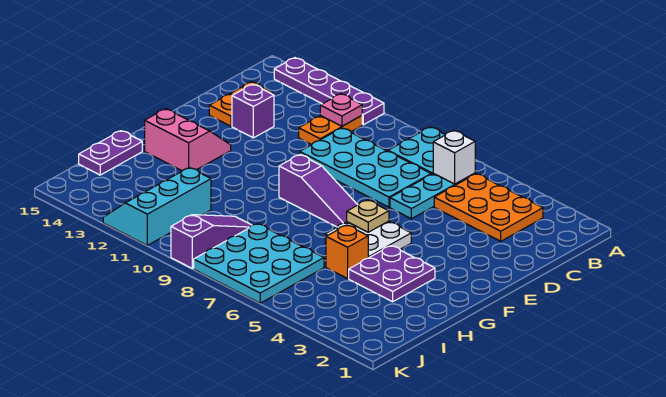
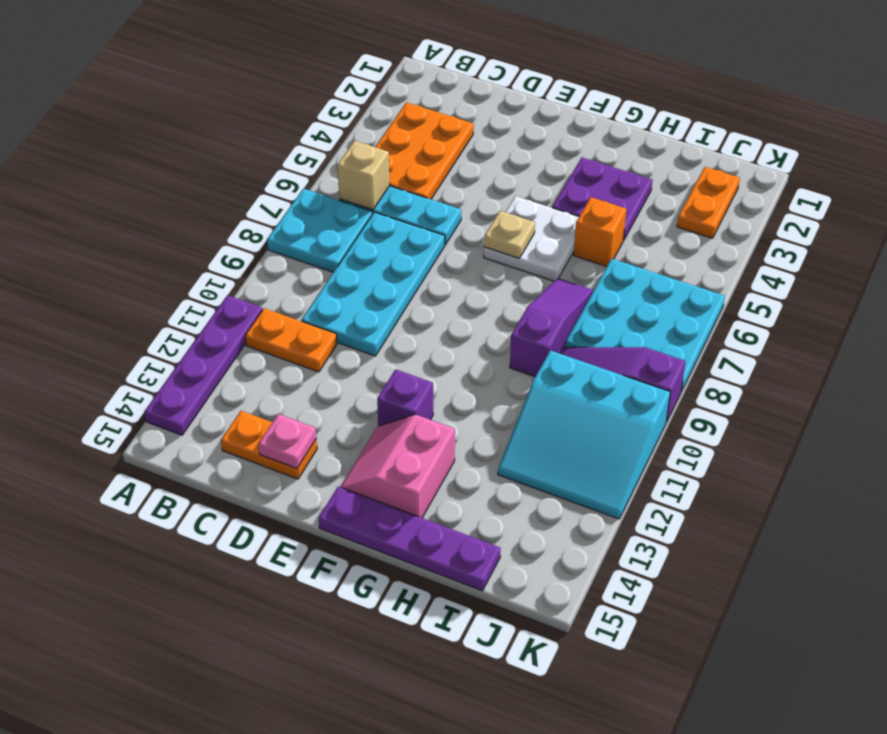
white brick B6 level 2 -> tan brick B6 level 2
pink plate B11 level 2 -> pink plate D14 level 2
purple brick D13 level 1 -> purple brick F12 level 1
purple slope F7:F9 level 1 top 9 -> purple slope H7:H9 level 1 top 9
purple plate H15:I15 level 1 -> purple plate F15:I15 level 1
cyan slope I11:K12 level 1 top 11 -> cyan slope I10:K12 level 1 top 10
none -> orange plate J2:J3 level 1

